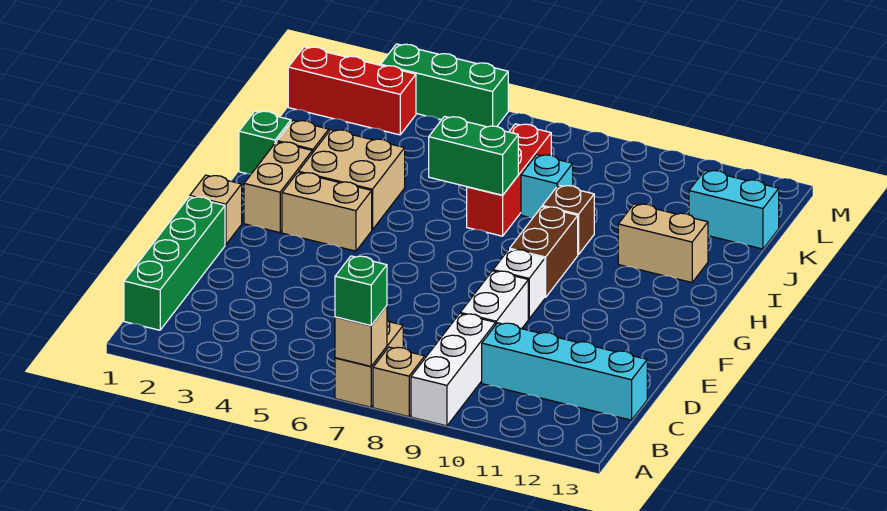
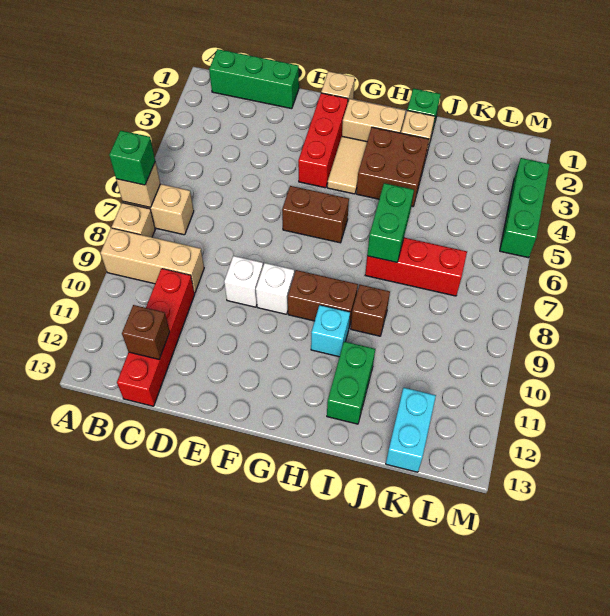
white brick A9:C9 level 1 -> tan brick A9:C9 level 1
green brick B1:E1 level 1 -> green brick B1:D1 level 1
cyan brick C10:C13 level 1 -> red brick C10:C13 level 1
none -> brown brick C12 level 2
white brick D9:E9 level 1 -> white brick E9 level 1
none -> brown brick F6:G6 level 1
tan brick G3:G4 level 1 -> tan tile G3:G4 level 1
tan brick H3:I4 level 1 -> brown brick H3:I4 level 1
tan brick I11:I12 level 1 -> green brick I11:I12 level 1
cyan brick J8 level 1 -> cyan brick H10 level 1
red brick L1:L3 level 1 -> red brick F2:F4 level 1

